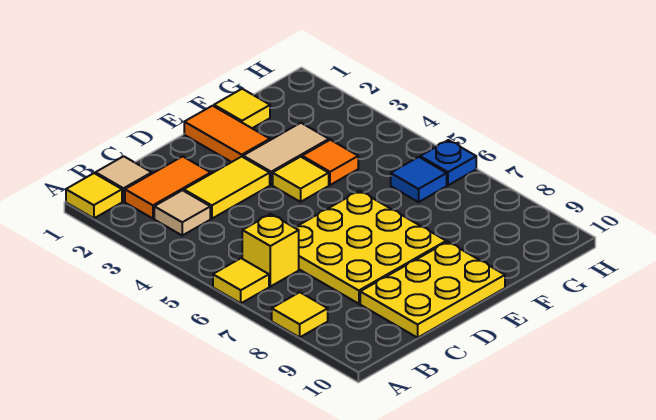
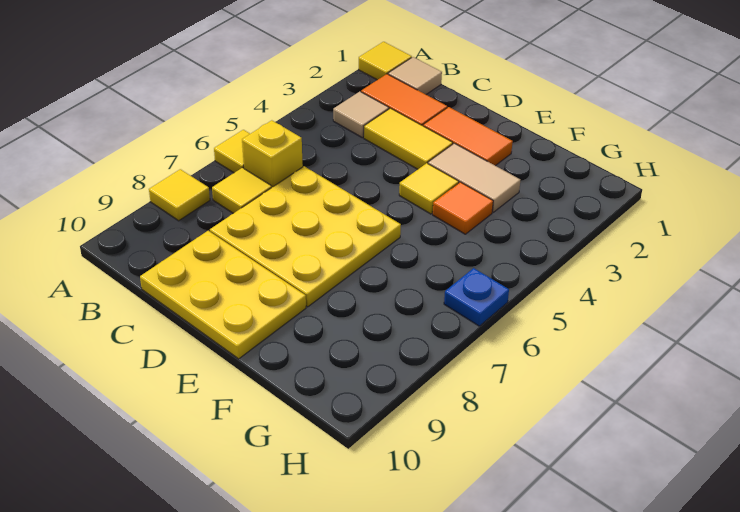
orange tile E1:E2 level 1 -> orange tile D2:E2 level 1
yellow tile F1 level 1 -> yellow tile B7 level 1
blue tile G6 level 1 -> none

